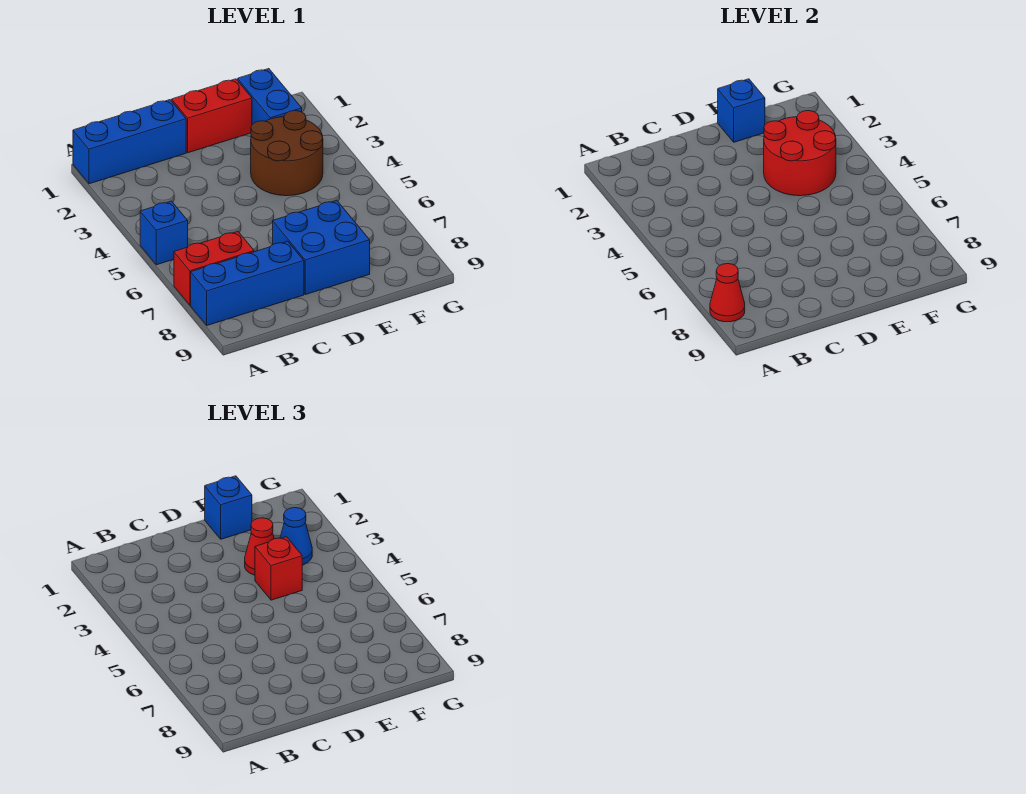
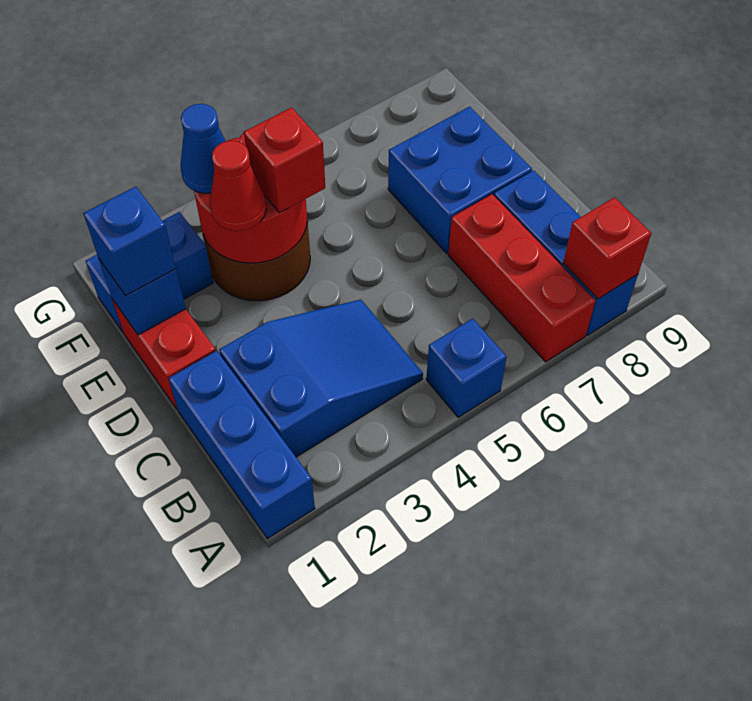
red brick A7:B7 level 1 -> red brick A7:C7 level 1
red cone A8 level 2 -> red brick A8 level 2
none -> blue slope B2:C4 level 1 top 2

